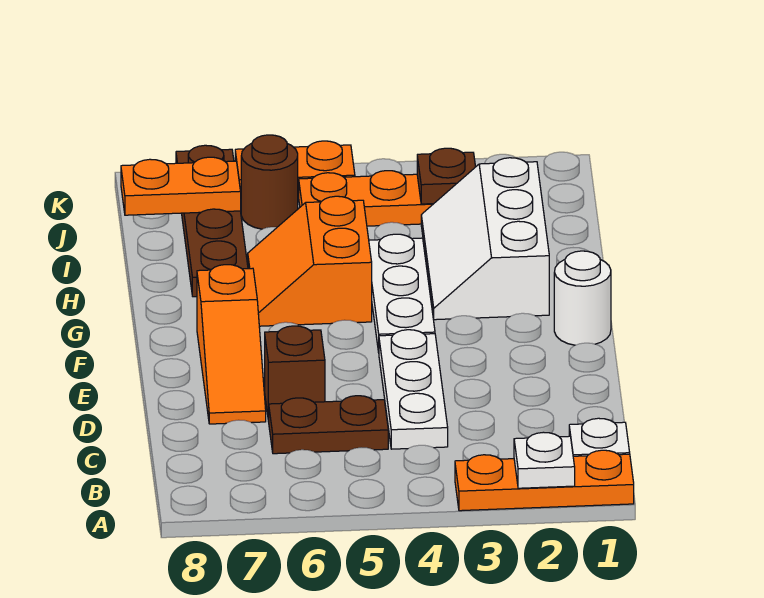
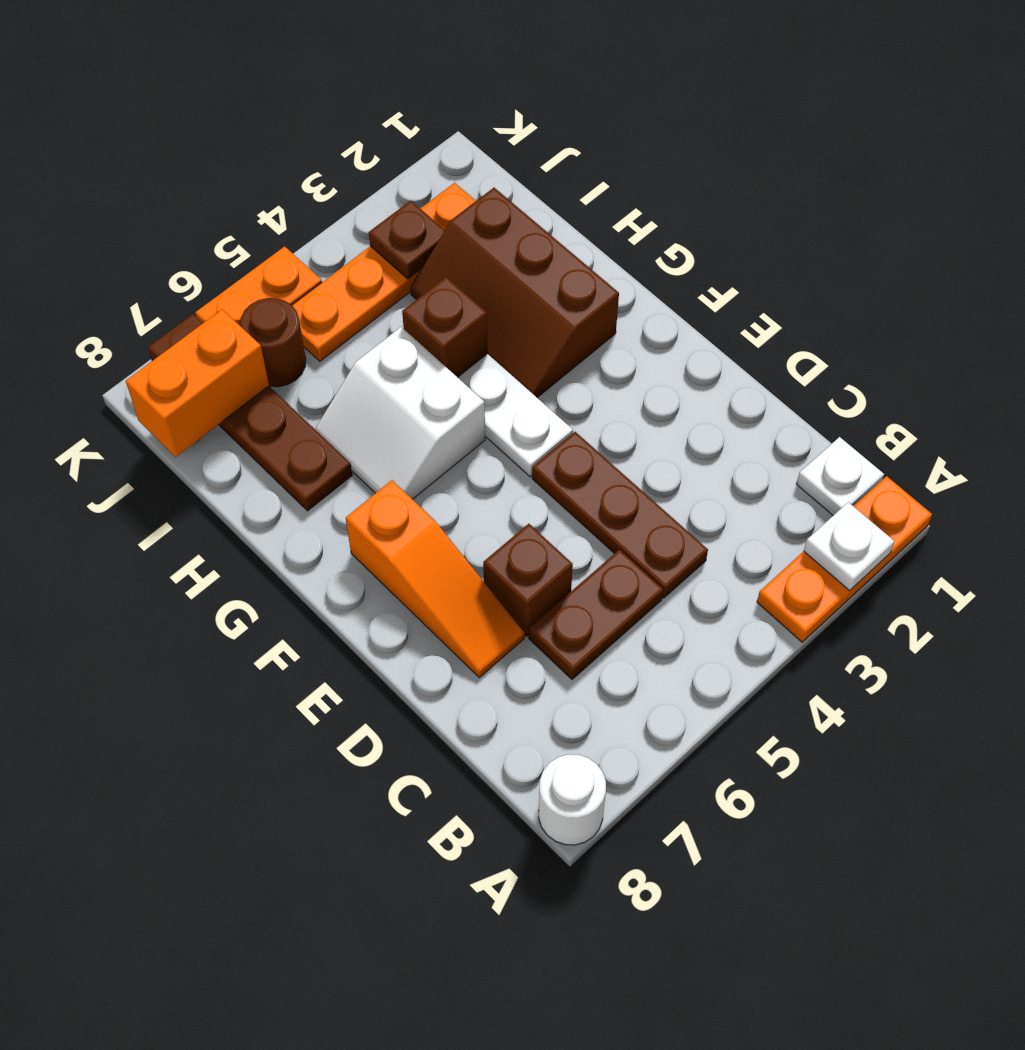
white plate C4:E4 level 1 -> brown plate C4:E4 level 1
white round brick F1 level 1 -> white round brick A8 level 1
white slope G2:I3 level 1 top 2 -> brown slope G2:I3 level 1 top 2
orange slope G5:H6 level 1 top 5 -> white slope G5:H6 level 1 top 5
none -> brown brick H4 level 2
orange plate J7:J8 level 2 -> orange brick J7:J8 level 2

